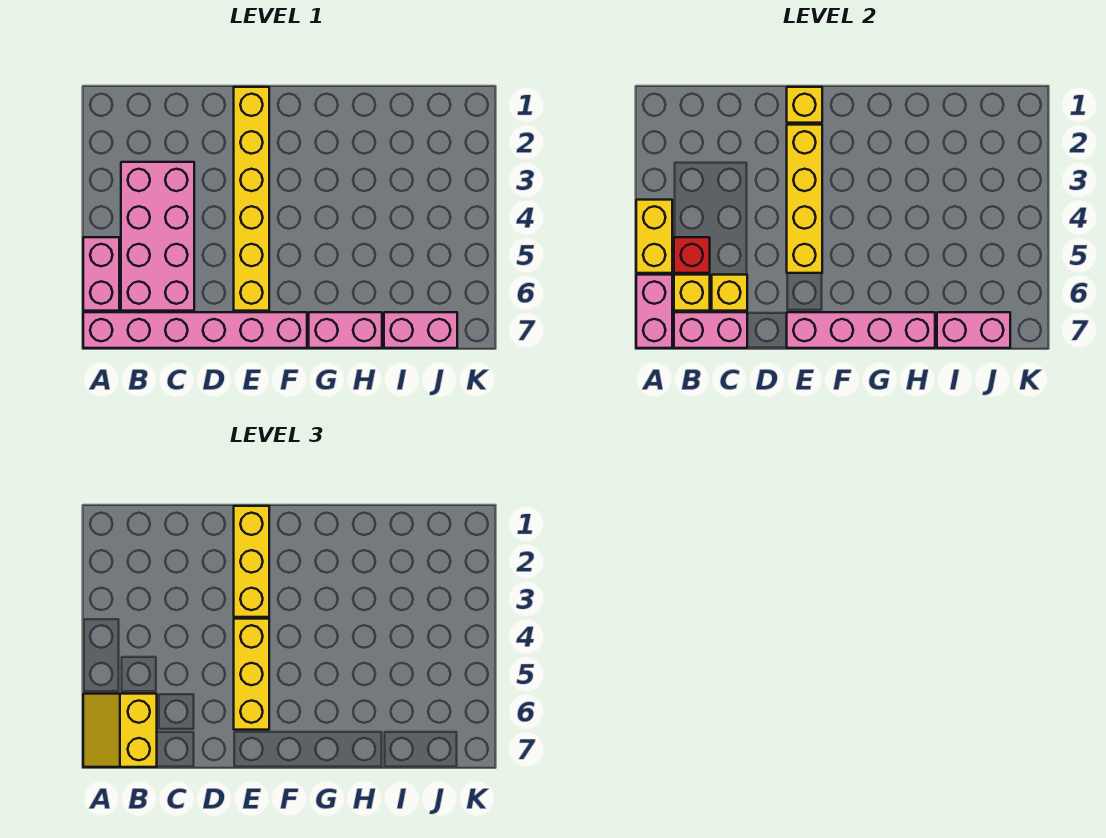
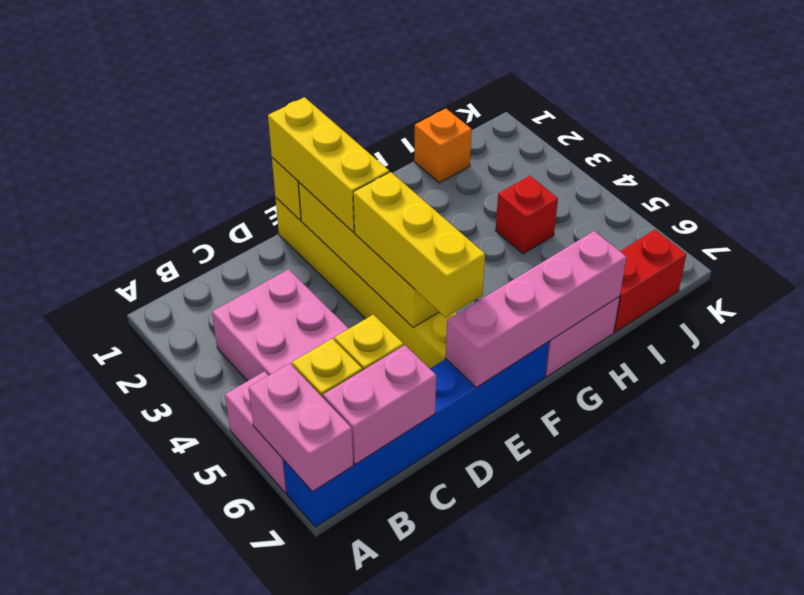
yellow brick A4:A5 level 2 -> none
yellow slope A6:B7 level 3 top B -> none
pink brick A7:F7 level 1 -> blue brick A7:F7 level 1
red brick B5 level 2 -> red brick I4 level 1
none -> orange brick I1 level 1
pink brick I7:J7 level 1 -> red brick I7:J7 level 1
pink brick I7:J7 level 2 -> none

